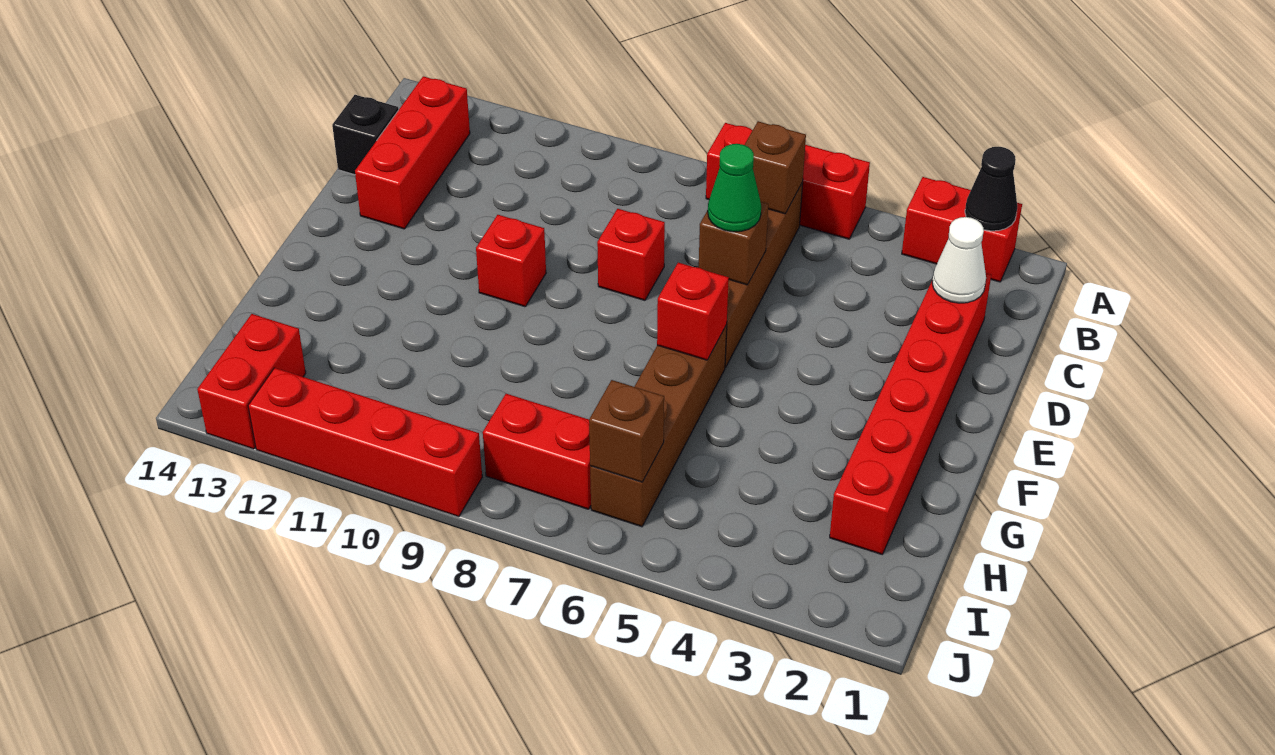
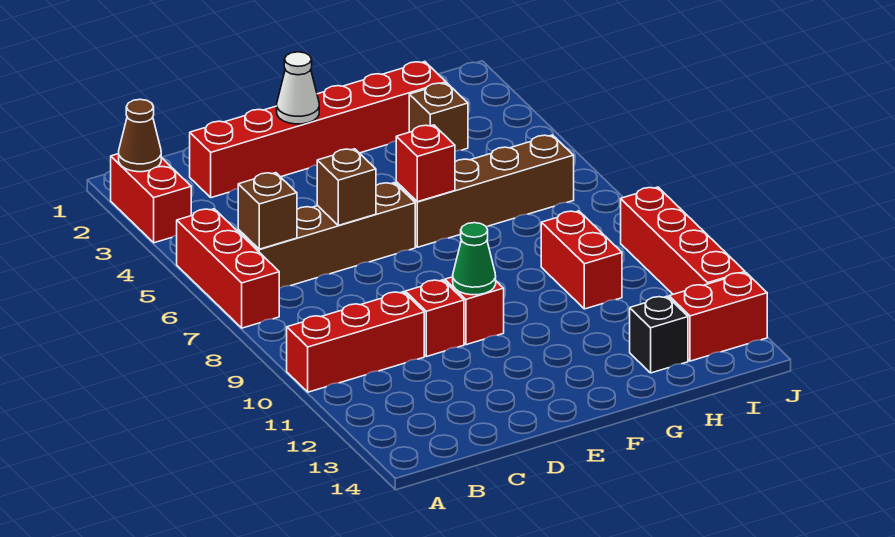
black cone A2 level 2 -> brown cone A2 level 2
red brick B13:D13 level 1 -> red brick A10:C10 level 1
white cone C2 level 2 -> white cone E2 level 2
black brick C14 level 1 -> black brick H13 level 1
green cone D6 level 3 -> green cone E10 level 2
red brick D8 level 1 -> red brick D10 level 1
brown brick I6 level 2 -> brown brick H3 level 1
red brick I7:I8 level 1 -> red brick H9:H10 level 1

